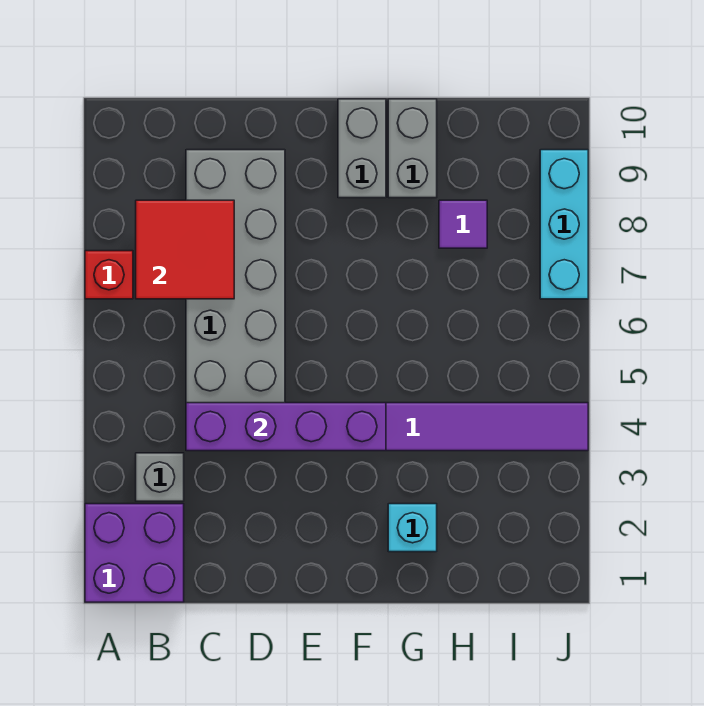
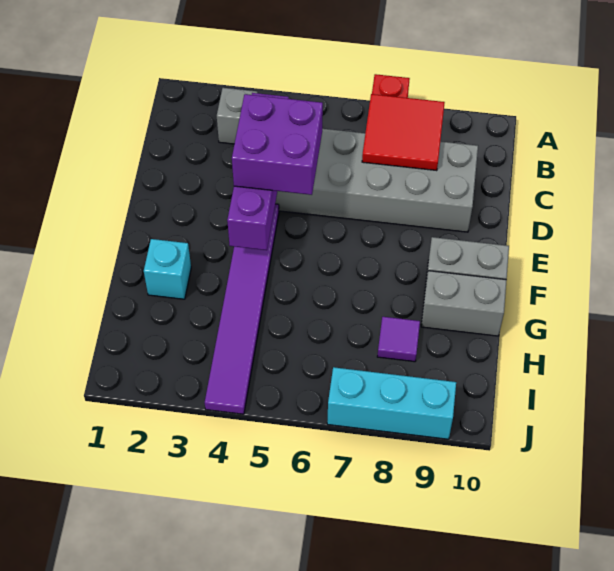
purple brick A1:B2 level 1 -> purple brick D4:E5 level 3

